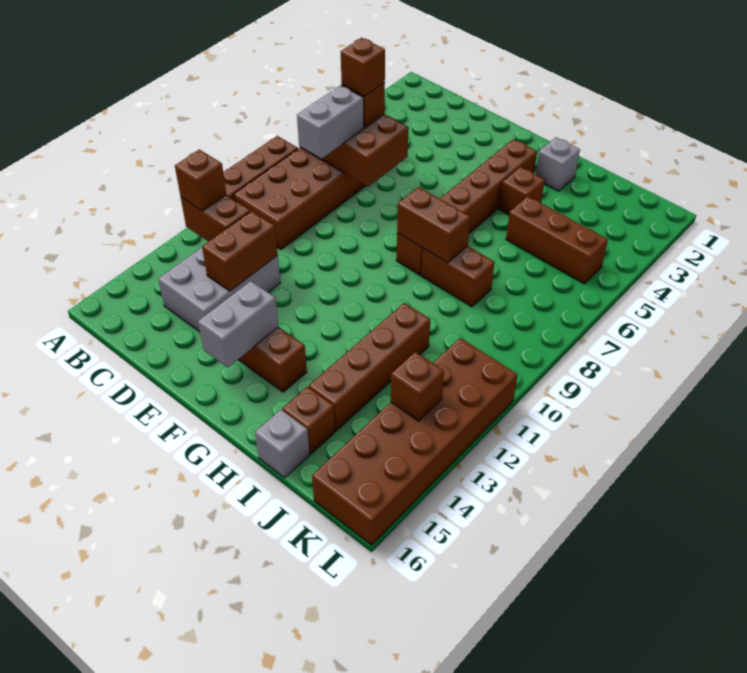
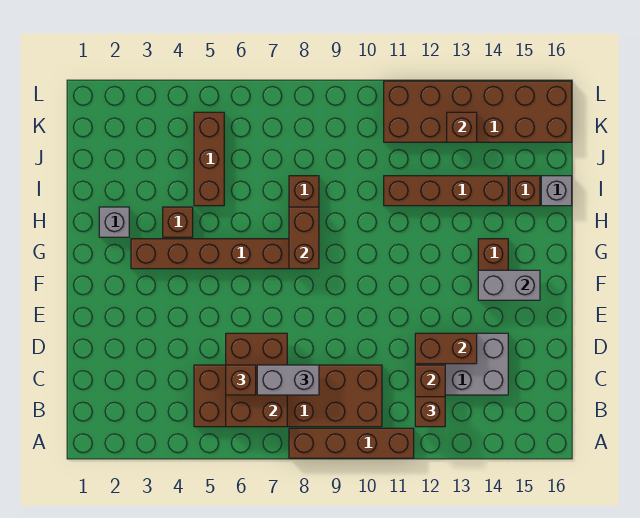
brown brick C6 level 4 -> none

